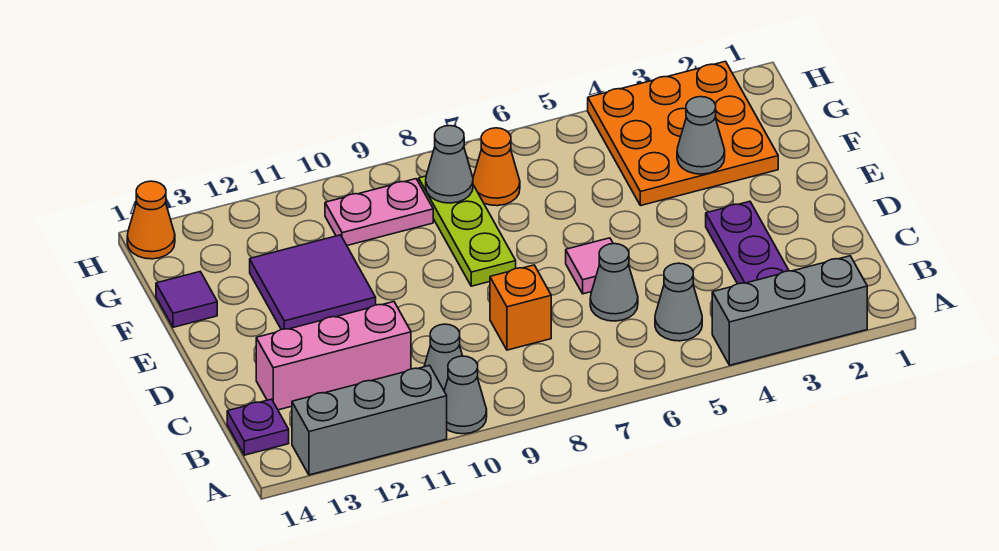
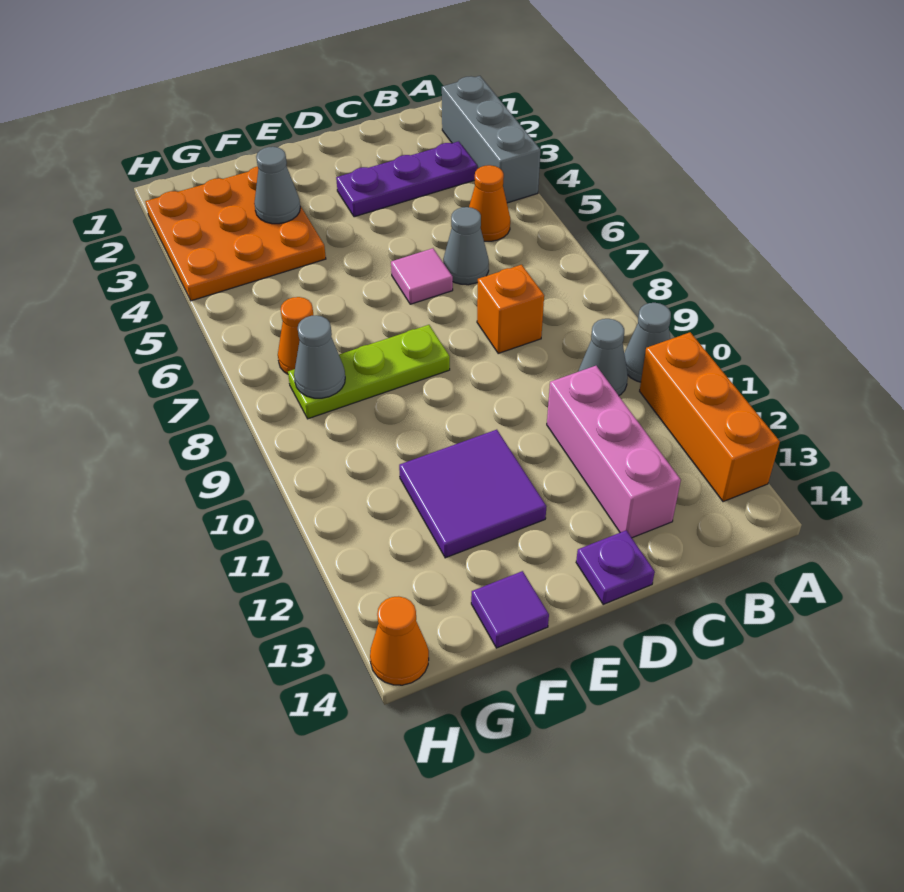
grey brick A11:A13 level 1 -> orange brick A11:A13 level 1
grey cone B5 level 1 -> orange cone B5 level 1
purple plate B14 level 1 -> purple plate D14 level 1
pink plate G9:G10 level 1 -> none

